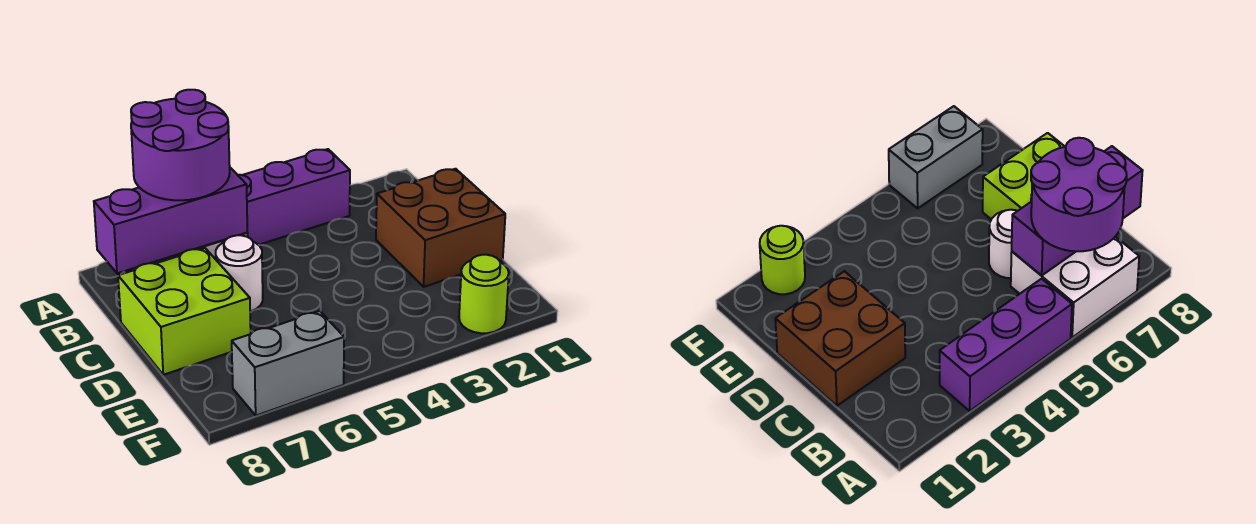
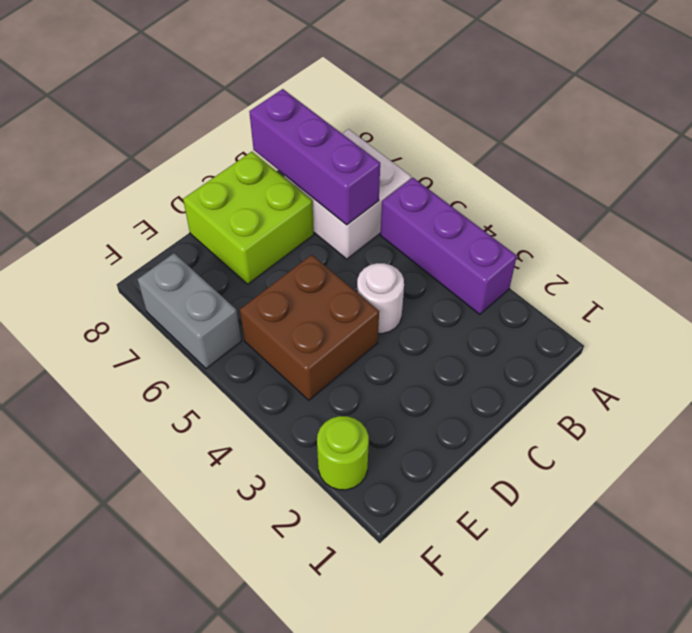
purple round brick A6:B7 level 3 -> none
brown brick C1:D2 level 1 -> brown brick D4:E5 level 1
white round brick C6 level 1 -> white round brick C4 level 1

